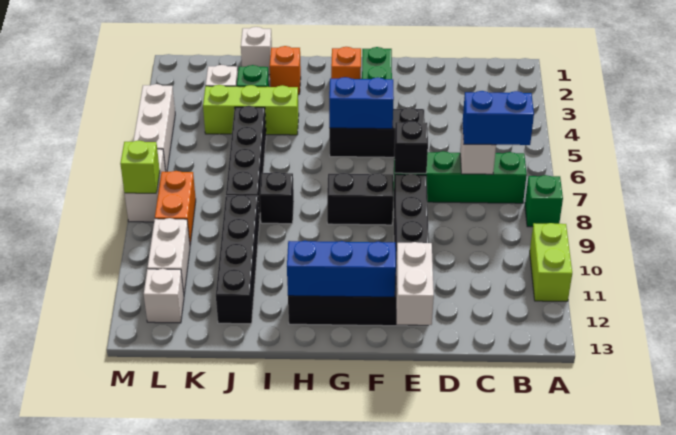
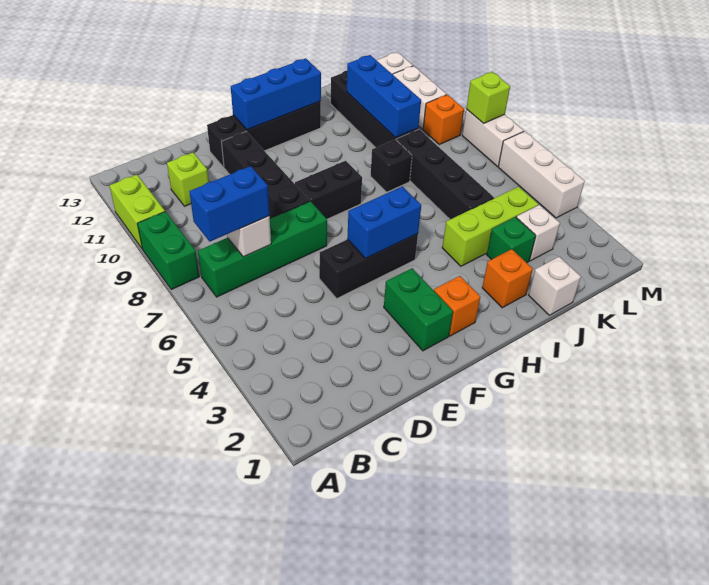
green brick A8 level 1 -> green brick A8:A9 level 1
none -> lime brick C11 level 1
black brick E7 level 2 -> none
white brick E12:E13 level 2 -> none
none -> blue brick J9:J11 level 2
orange brick L8:L9 level 1 -> orange brick L9 level 1

